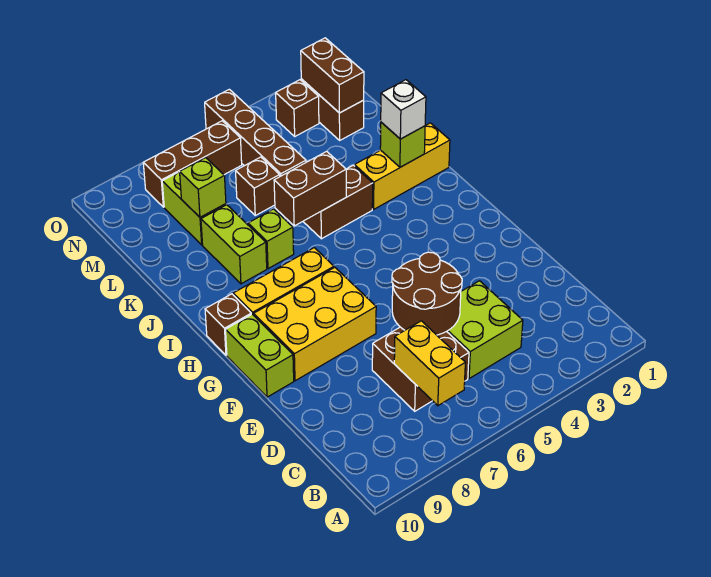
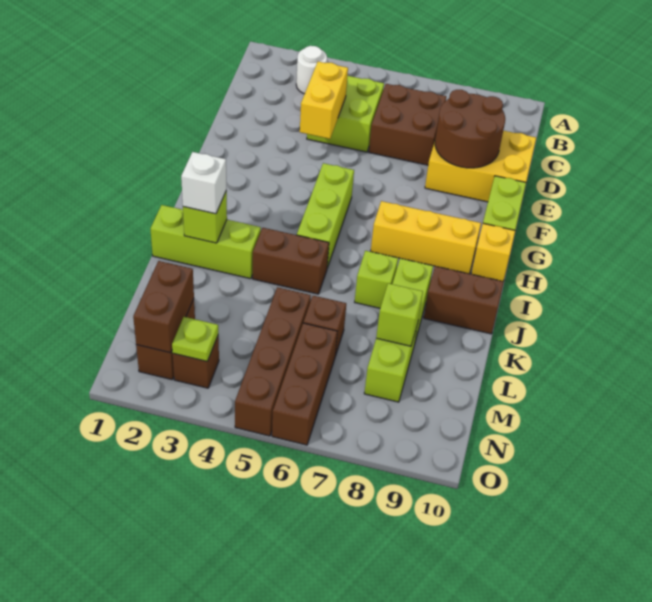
none -> white round brick B3 level 1
yellow brick B7:C7 level 2 -> yellow brick D4:E4 level 2
brown round brick D5:E6 level 2 -> brown round brick D8:E9 level 2
yellow brick F7:G9 level 1 -> yellow brick D8:E10 level 1
none -> lime brick G5:I5 level 1
brown brick H10 level 1 -> yellow brick H10 level 1
yellow brick J1:J3 level 1 -> lime brick J1:J3 level 1
brown brick J5:J6 level 2 -> brown brick J9:J10 level 1
none -> lime plate N3 level 2
brown brick N6:N8 level 1 -> brown brick M6:O6 level 1

